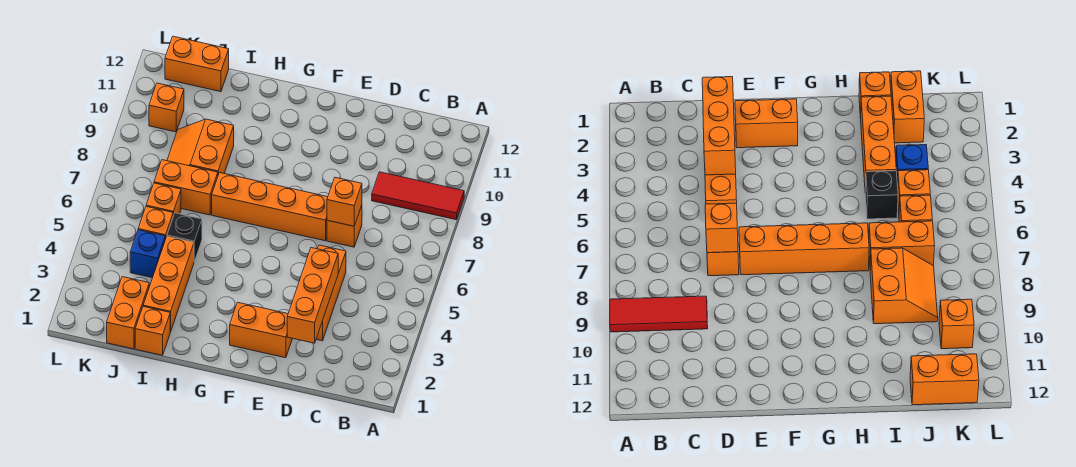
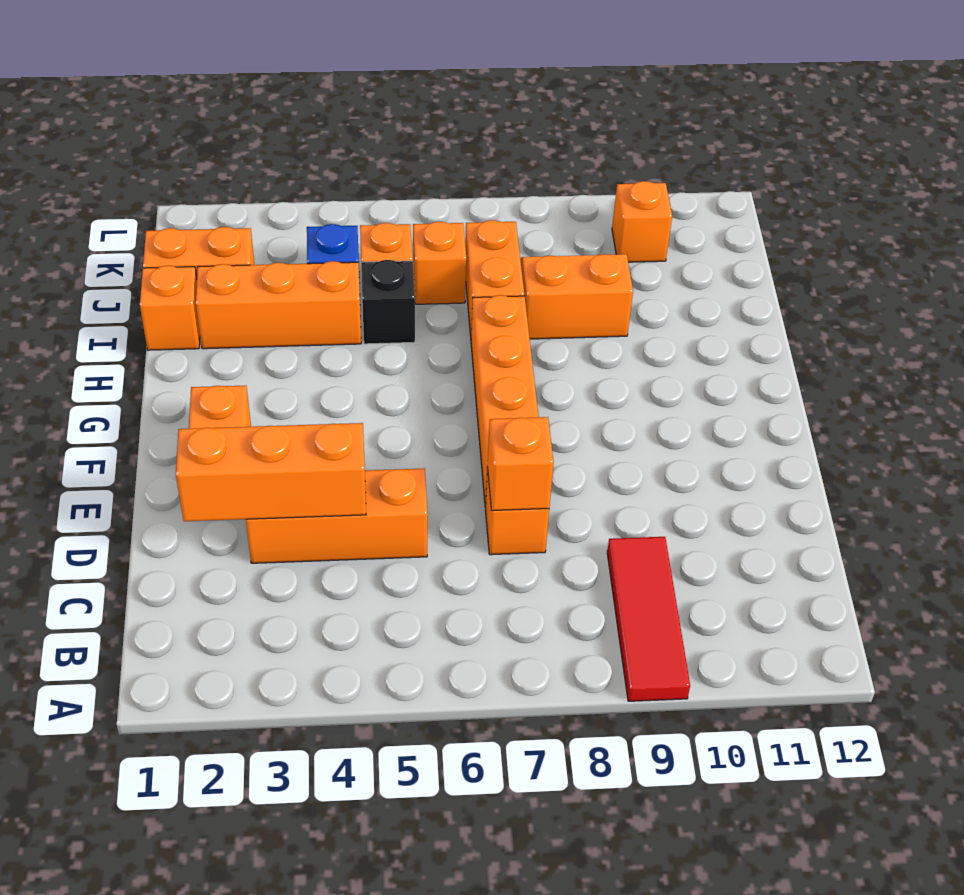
orange brick J12:K12 level 1 -> none

